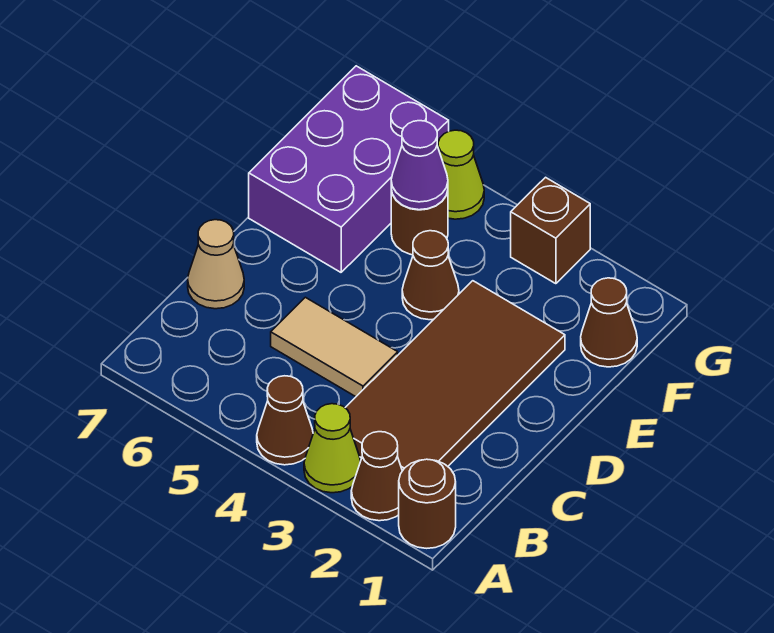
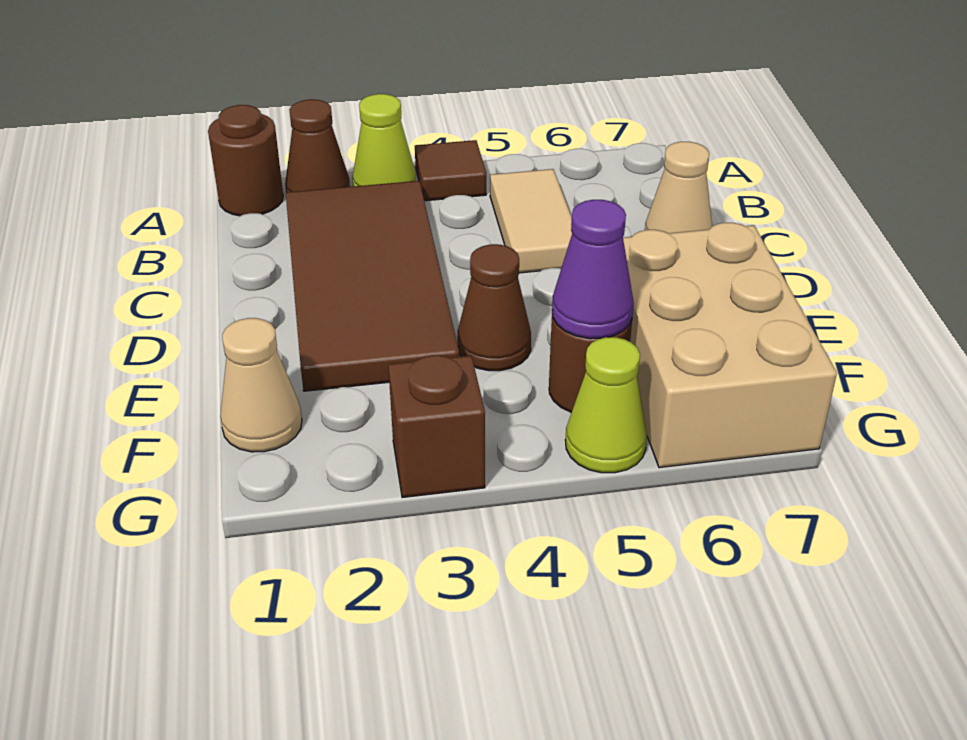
brown cone A4 level 1 -> brown tile A4 level 1
tan tile C4:C5 level 1 -> tan tile B5:C5 level 1
purple brick E6:G7 level 1 -> tan brick E6:G7 level 1
brown cone F1 level 1 -> tan cone F1 level 1

